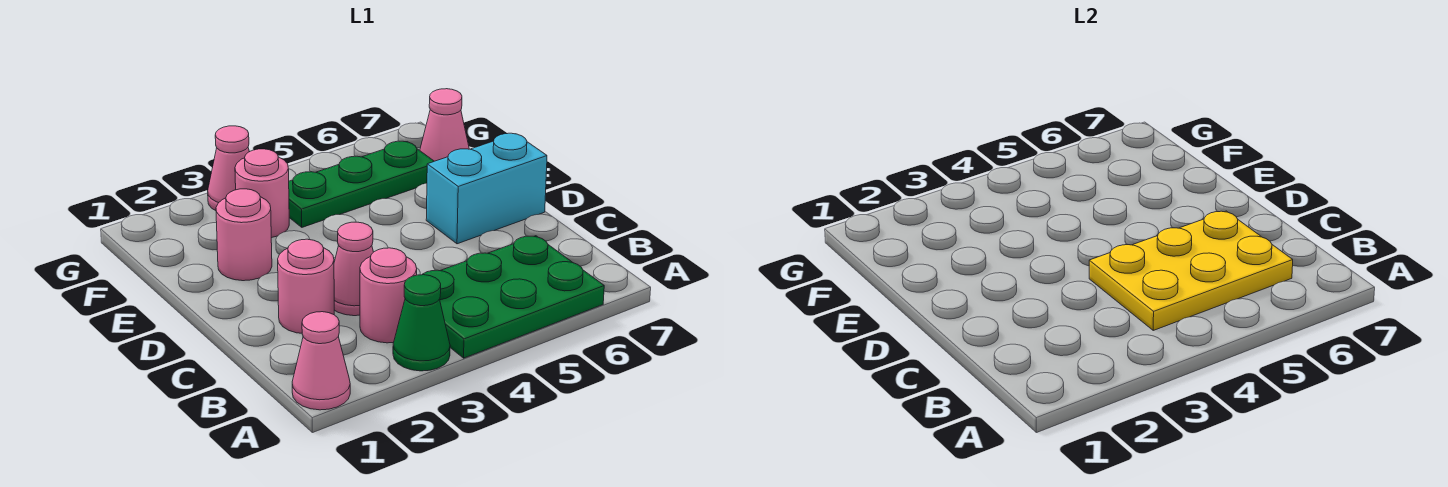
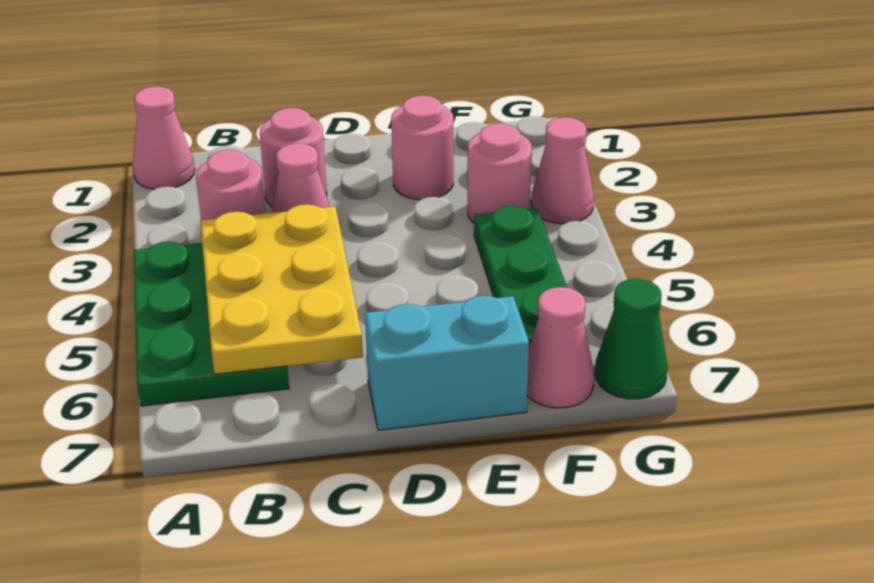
green cone A3 level 1 -> green cone G7 level 1
cyan brick D6:D7 level 1 -> cyan brick D7:E7 level 1

